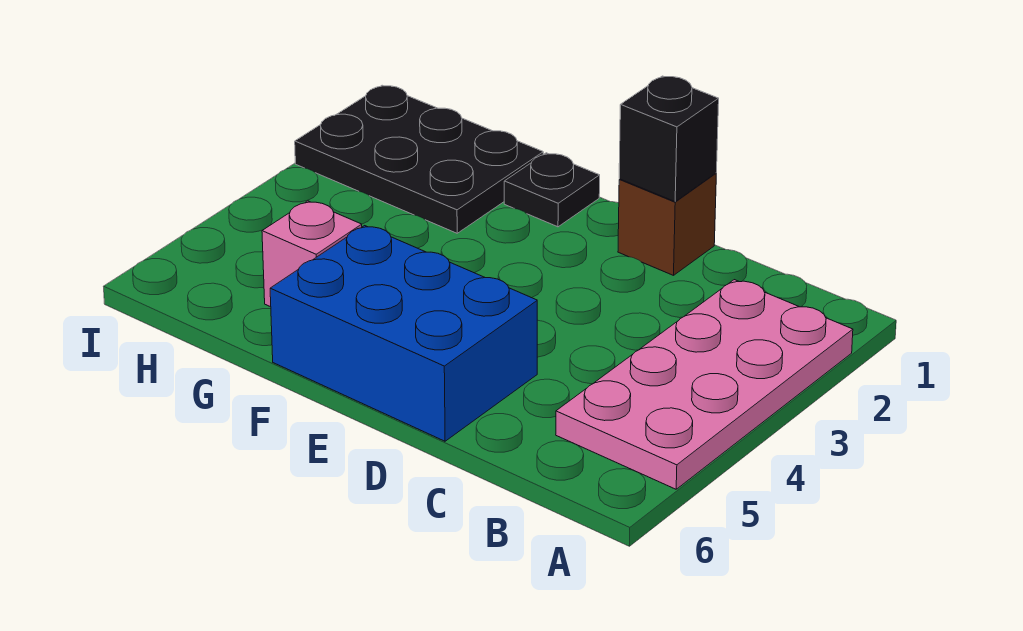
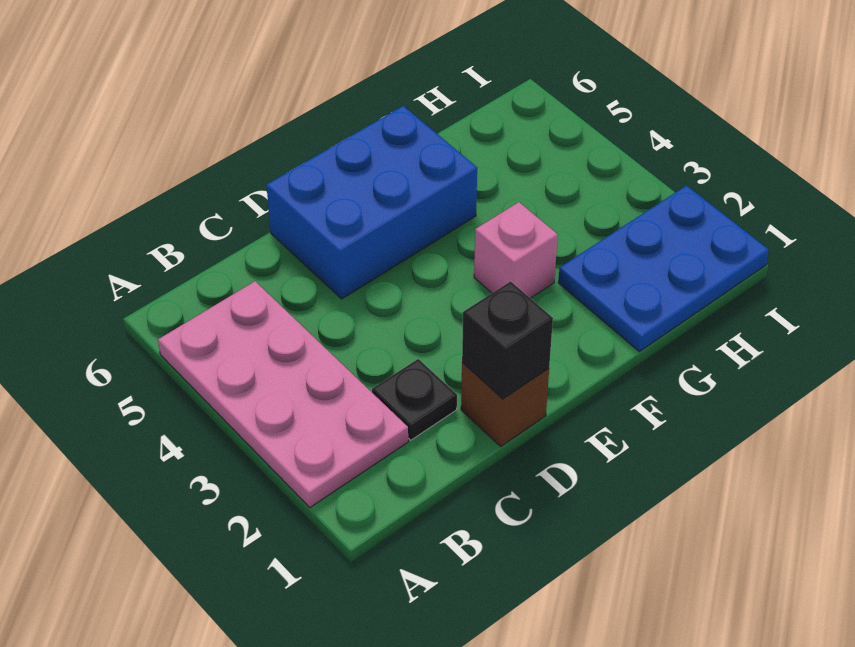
black plate F1 level 1 -> black plate C2 level 1
black plate G1:I2 level 1 -> blue plate G1:I2 level 1
pink brick G5 level 1 -> pink brick F3 level 1

